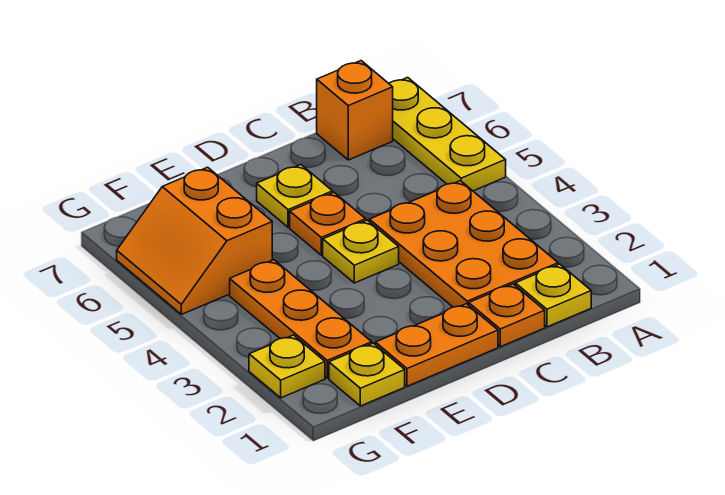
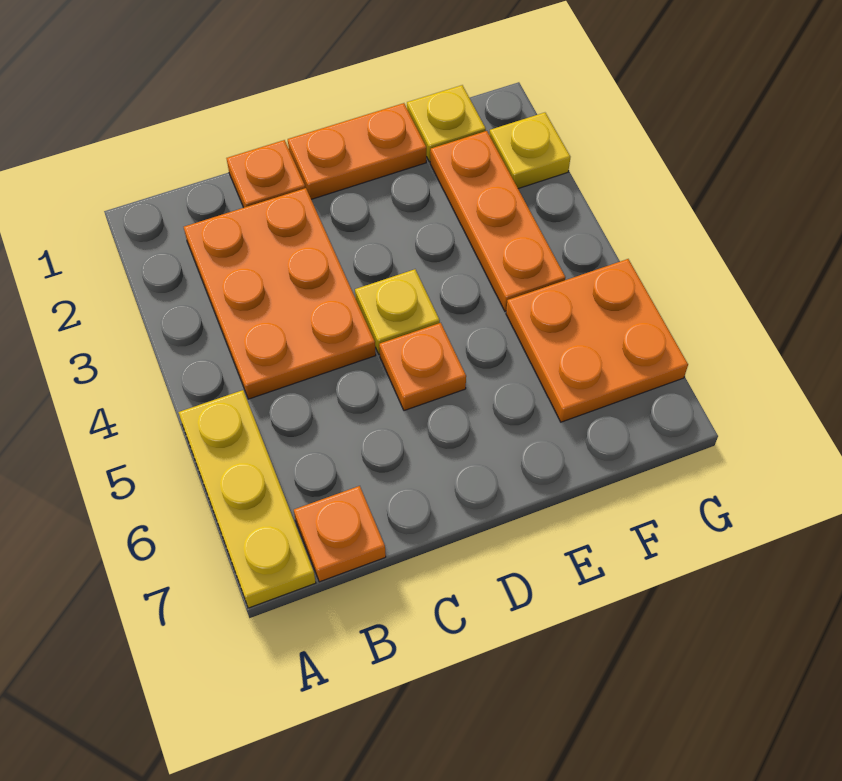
yellow plate B1 level 1 -> none
orange brick B7 level 1 -> orange plate B7 level 1
yellow plate D6 level 1 -> none
orange slope F5:G6 level 1 top F -> orange plate F5:G6 level 1

